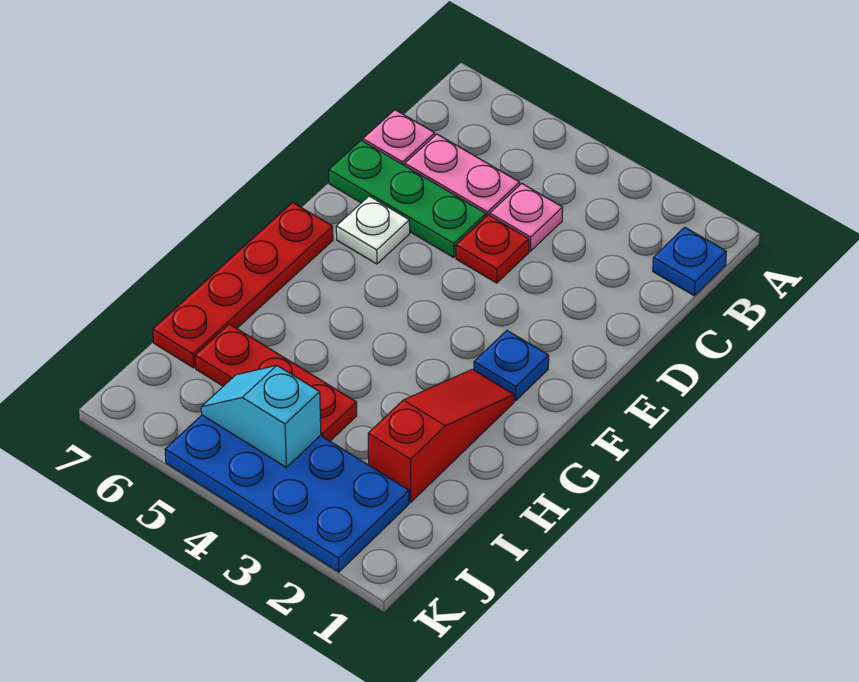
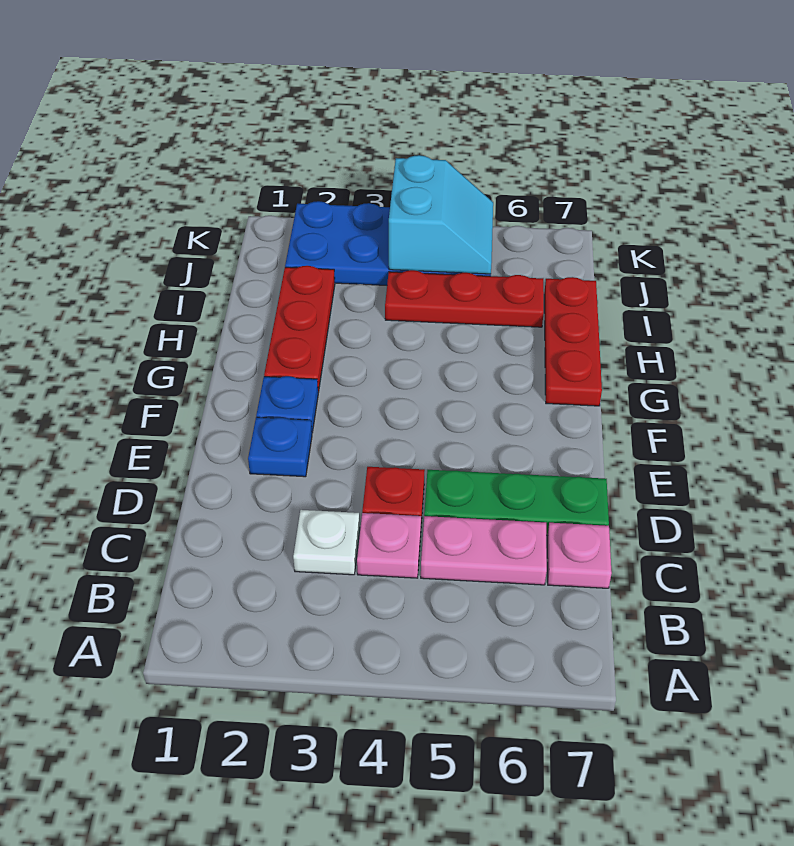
blue plate B1 level 1 -> blue plate E2 level 1
white plate E6 level 1 -> white plate C3 level 1
red plate F7:I7 level 1 -> red plate G7:I7 level 1
red slope G2:I2 level 1 top I -> red plate G2:I2 level 1
cyan slope J4:J5 level 2 top 4 -> cyan slope J4:K5 level 2 top 4

